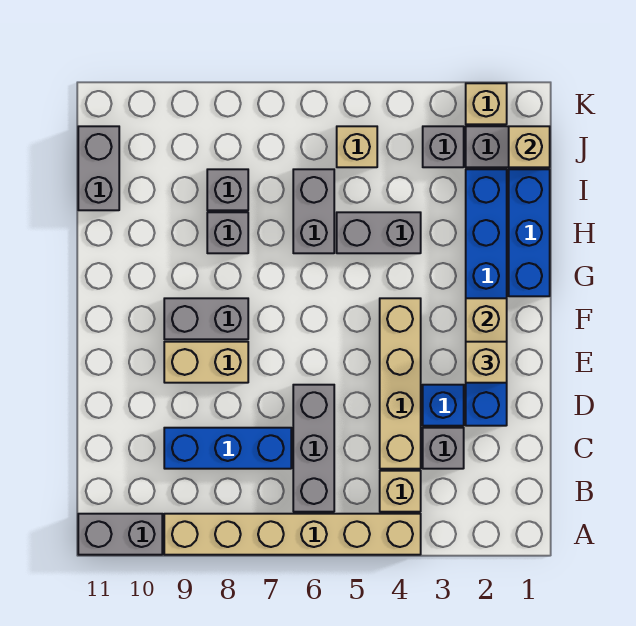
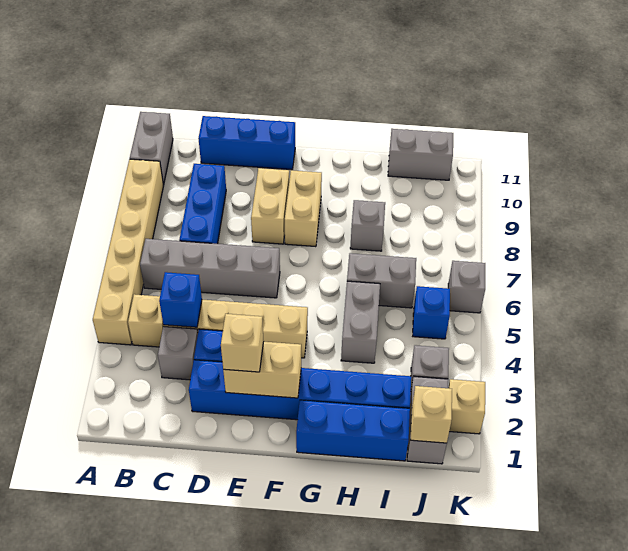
grey brick B6:D6 level 1 -> grey brick B6:E6 level 1
none -> blue brick C4 level 2
none -> blue brick C11:E11 level 1
grey brick F8:F9 level 1 -> tan brick F8:F9 level 1
grey brick I8 level 1 -> grey brick K6 level 1
tan brick J5 level 1 -> blue brick J5 level 1

